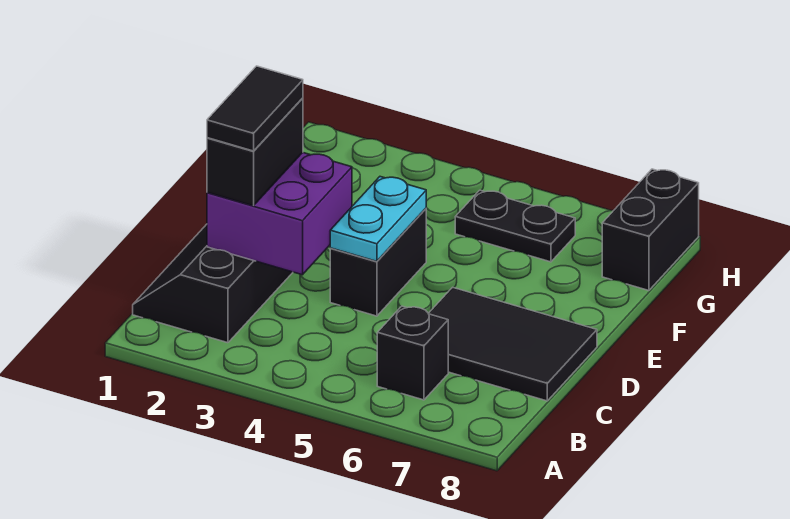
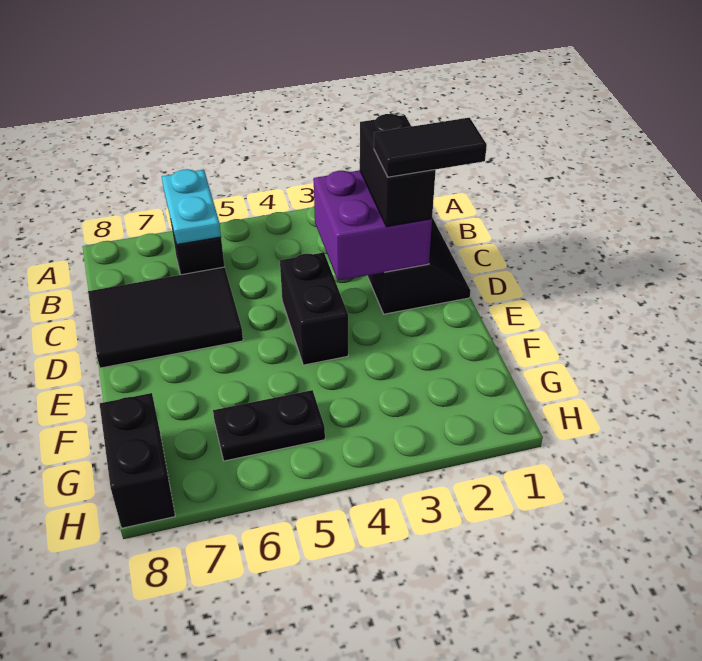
black tile C2:D2 level 4 -> black tile D1:D2 level 4
cyan plate D4:E4 level 2 -> cyan plate A6:B6 level 2

